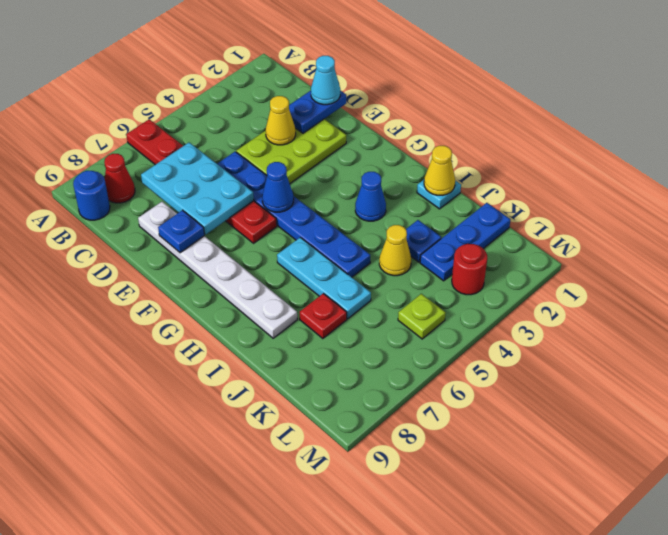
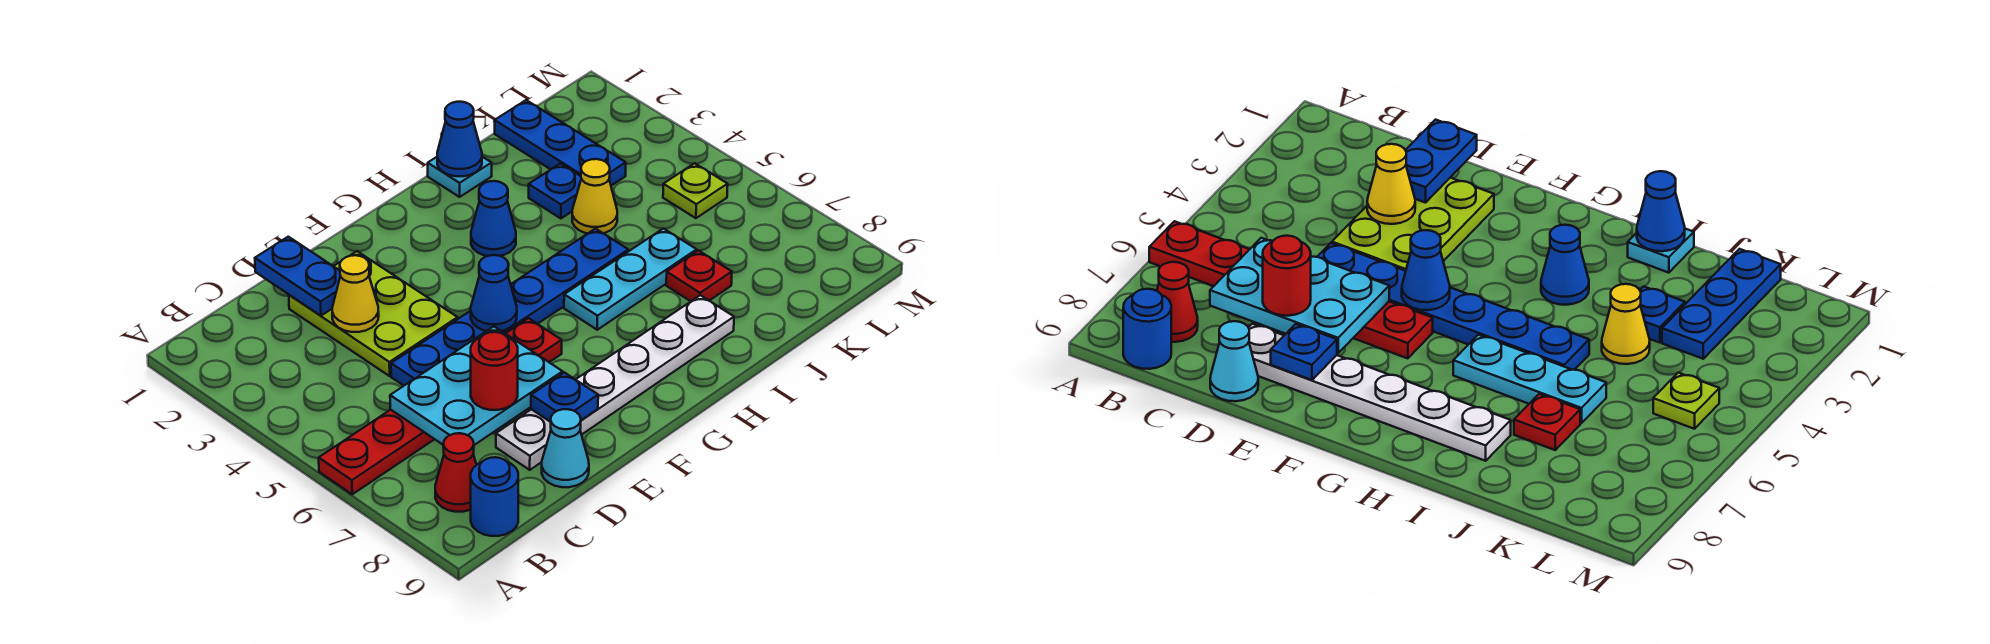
cyan cone D1 level 3 -> cyan cone D9 level 1
yellow cone I1 level 2 -> blue cone I1 level 2
red round brick L3 level 1 -> red round brick D7 level 3

